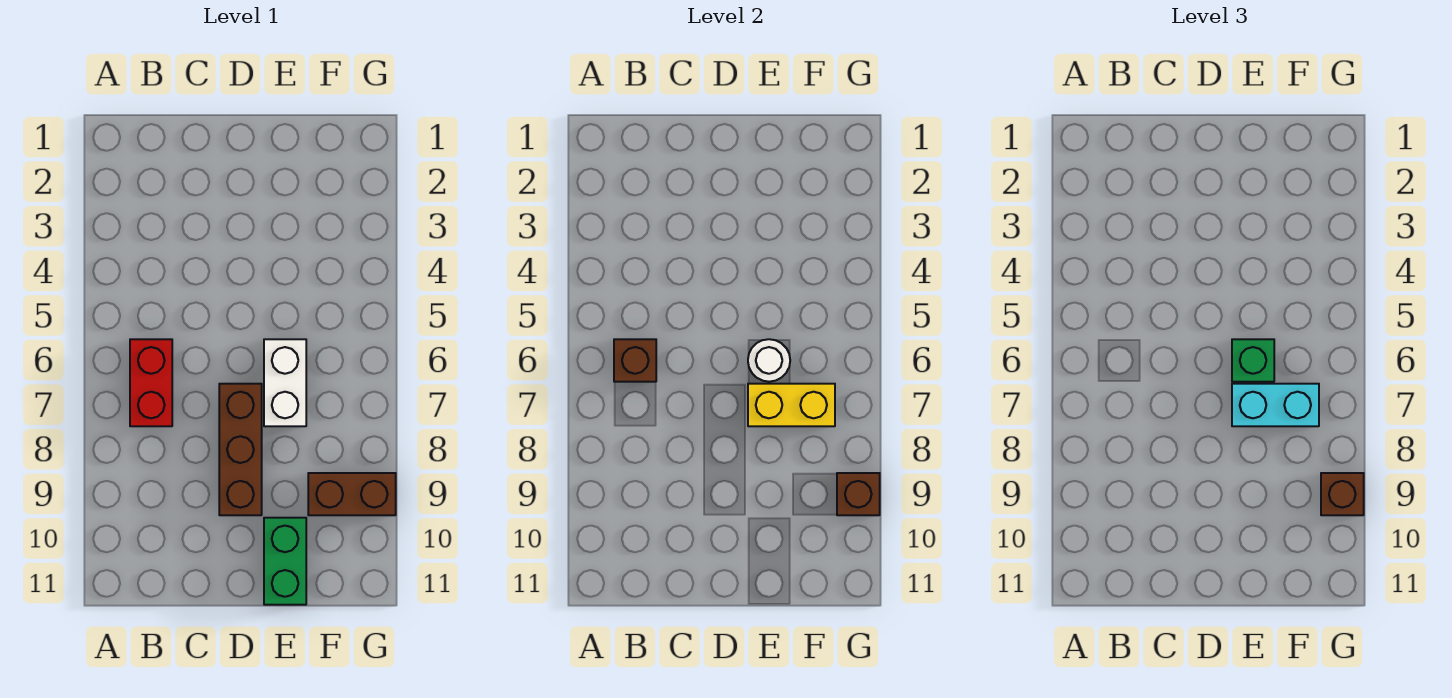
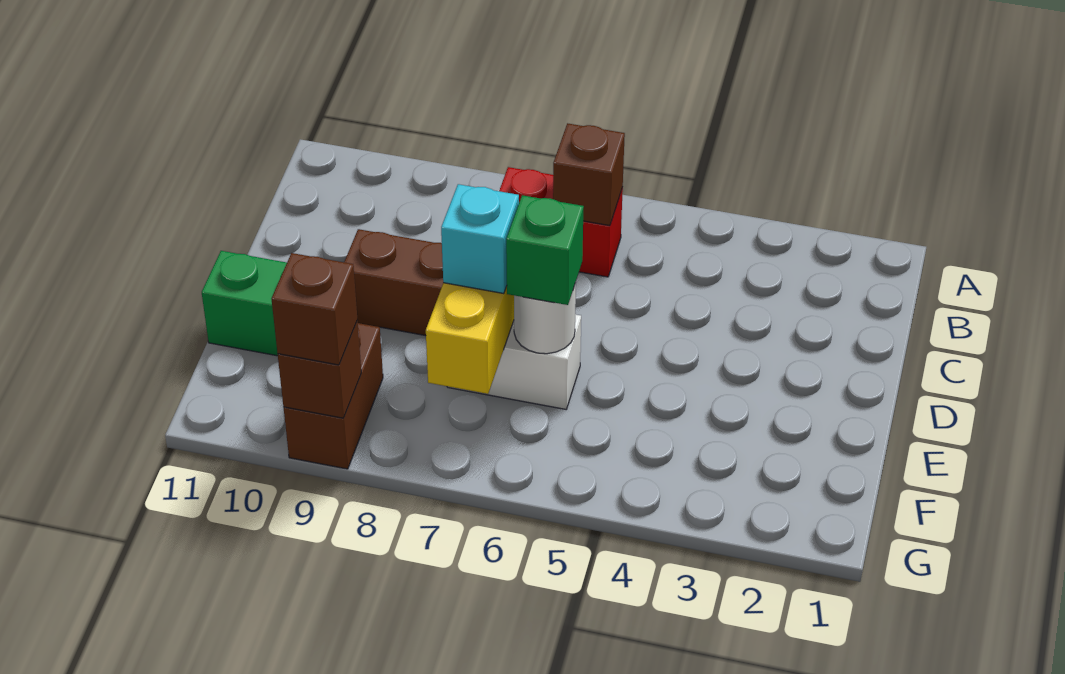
cyan brick E7:F7 level 3 -> cyan brick E7 level 3

